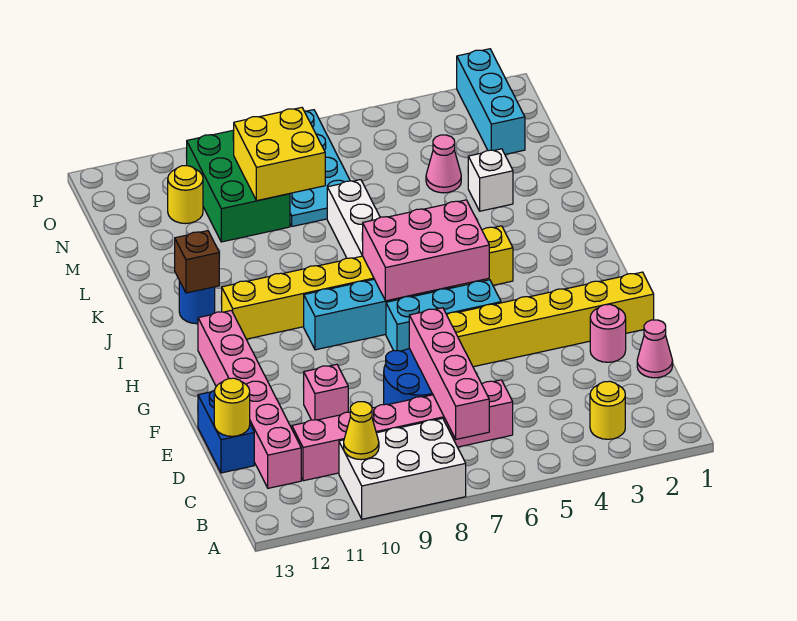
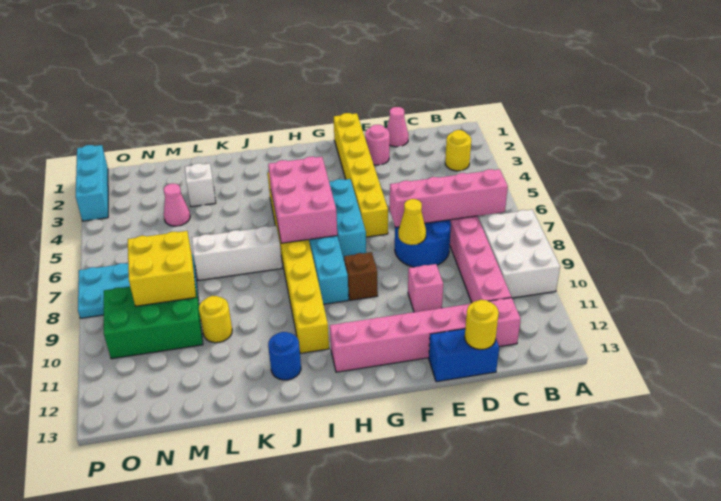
yellow cone B10 level 2 -> yellow cone E8 level 2
brown brick J12 level 2 -> brown brick G9 level 1
cyan brick N2:P2 level 1 -> cyan brick P1:P3 level 1
yellow round brick N11 level 1 -> yellow round brick L10 level 1

